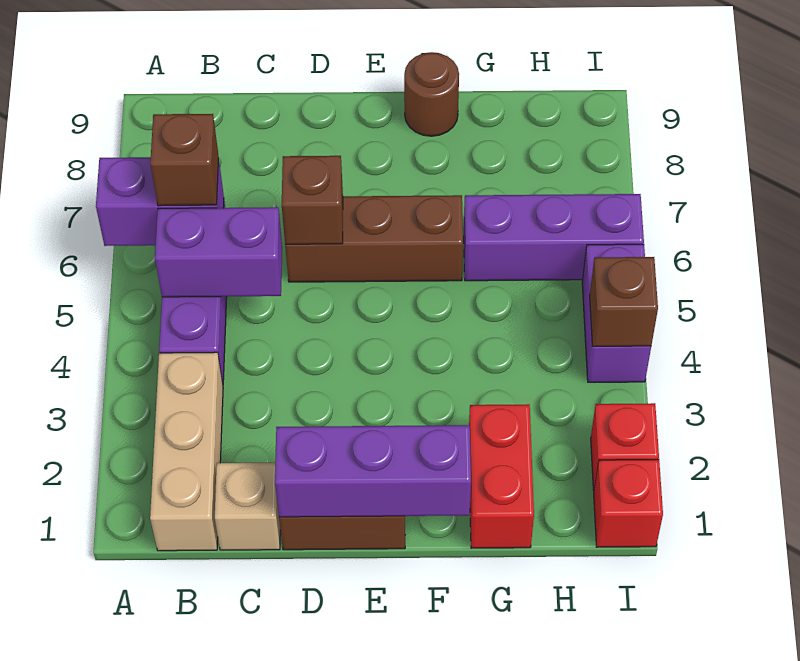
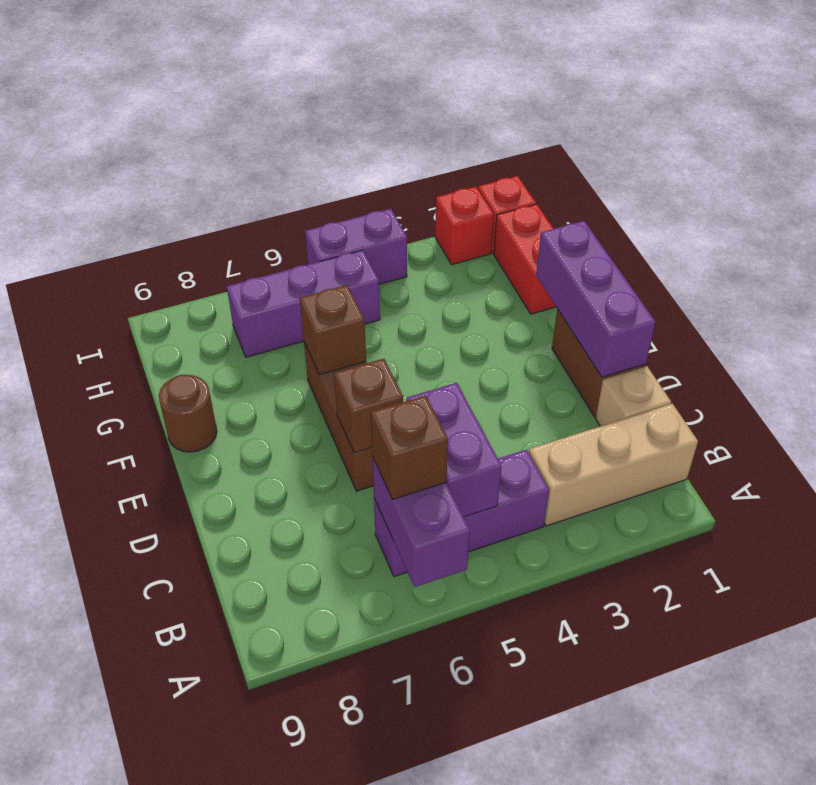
red brick G1:G2 level 1 -> red brick G1:H1 level 1
purple brick G6:I6 level 1 -> purple brick H5:H7 level 1
brown brick I4 level 2 -> brown brick F6 level 2

